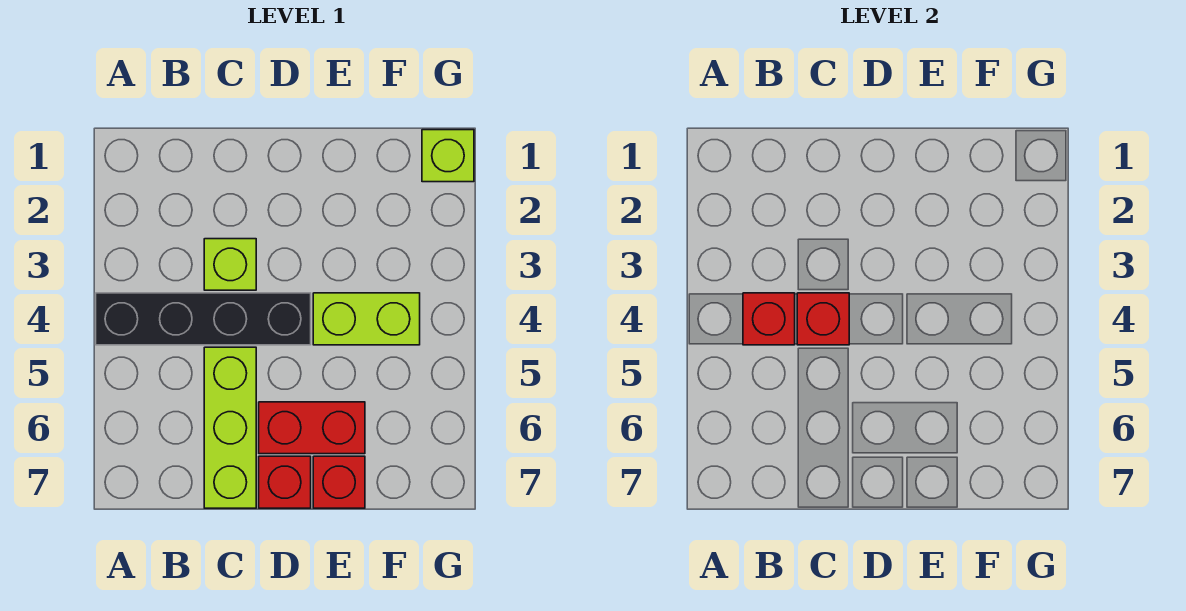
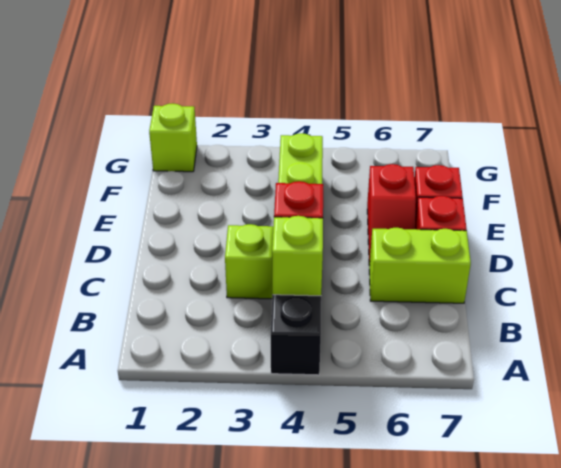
red brick B4 level 2 -> lime brick B4 level 2
lime brick C5:C7 level 1 -> lime brick C6:C7 level 1
red brick D6:E6 level 1 -> red slope D6:E6 level 1 top E

